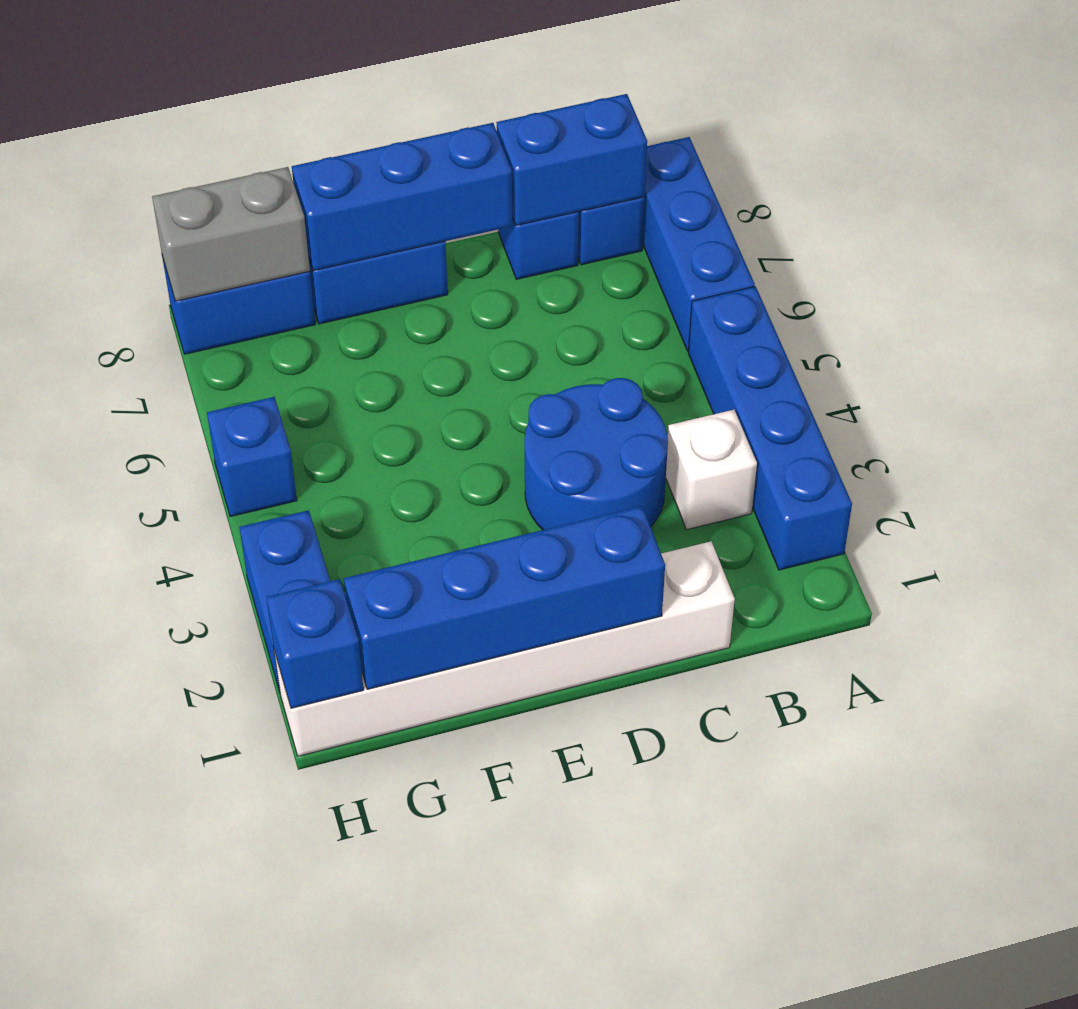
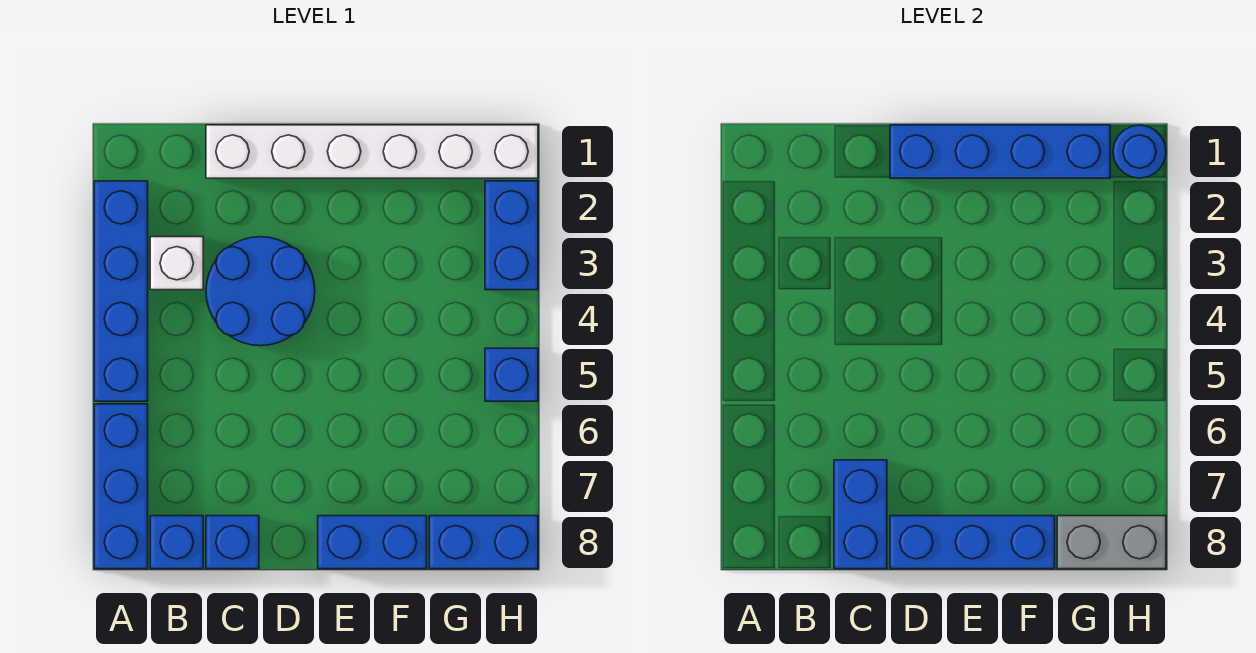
blue brick B8:C8 level 2 -> blue brick C7:C8 level 2
blue brick H1 level 2 -> blue round brick H1 level 2

